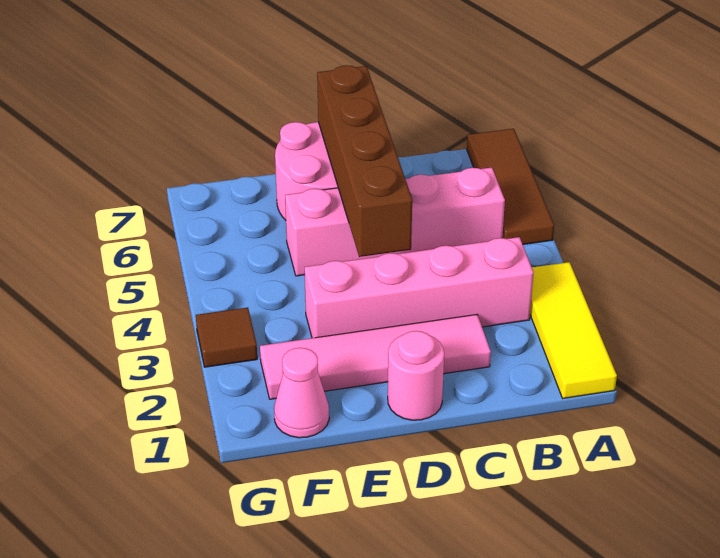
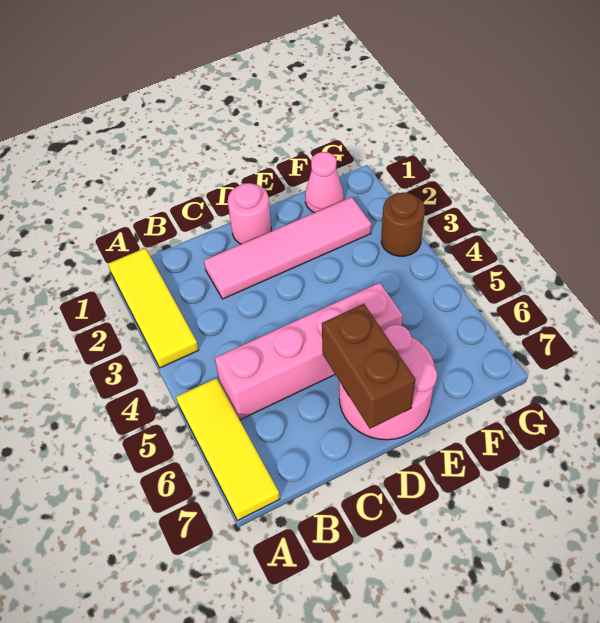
brown tile A5:A7 level 1 -> yellow tile A5:A7 level 1
pink brick B3:E3 level 1 -> none
brown brick D4:D7 level 2 -> brown brick D6:D7 level 2
brown tile G3 level 1 -> brown round brick G3 level 1

